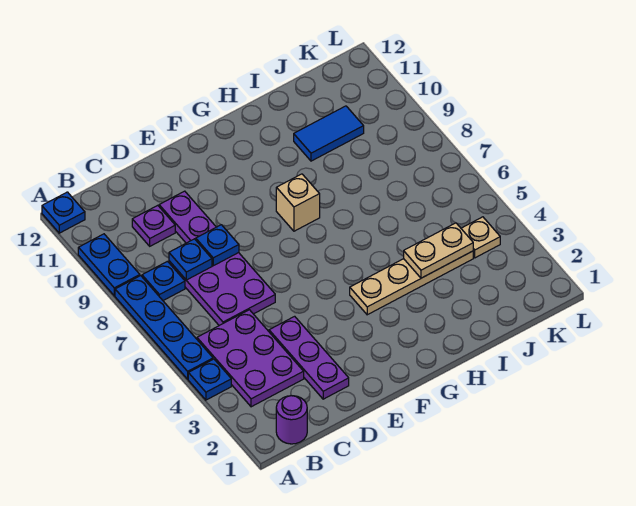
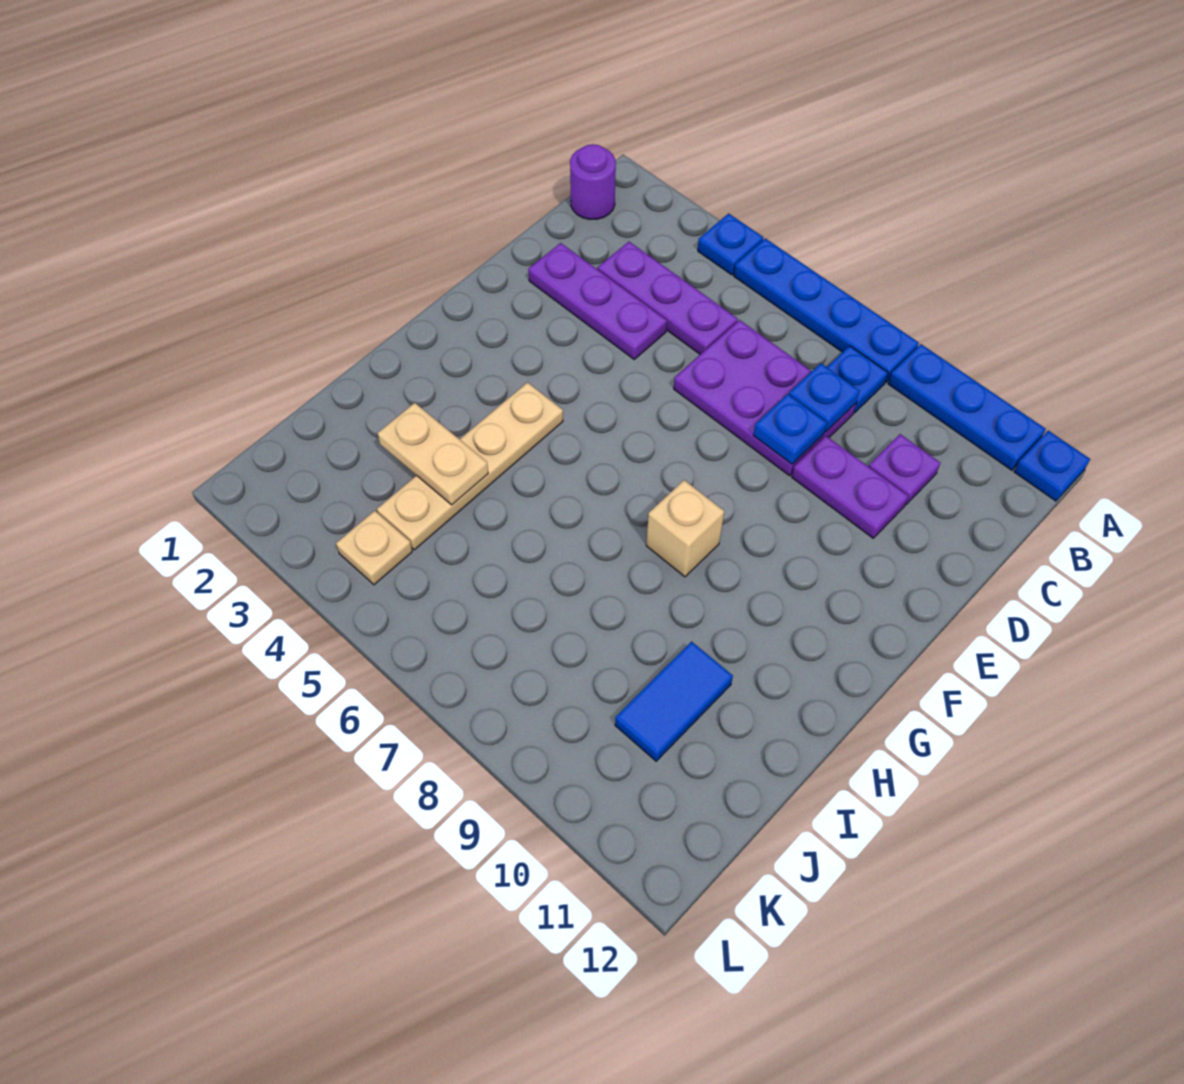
blue plate A9:A10 level 1 -> blue plate A9:A11 level 1
purple plate B3:C5 level 1 -> purple plate C3:C5 level 1
tan plate I4:J4 level 2 -> tan plate I3:I4 level 2

